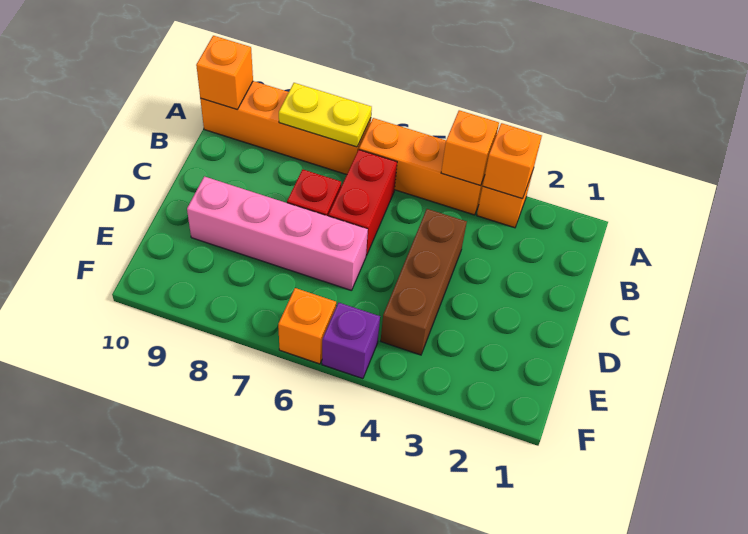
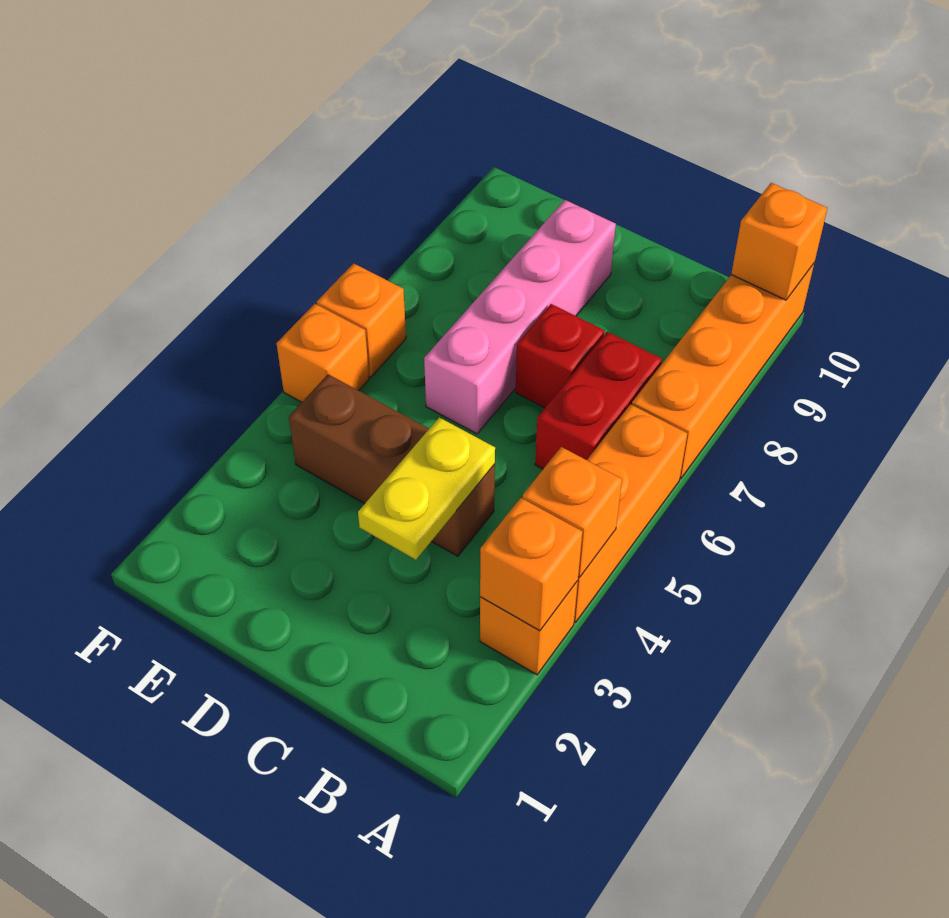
yellow plate A7:A8 level 2 -> yellow plate C3:C4 level 2
red brick B6:C6 level 1 -> red brick B6:B7 level 1
purple brick F5 level 1 -> orange brick F5 level 1

